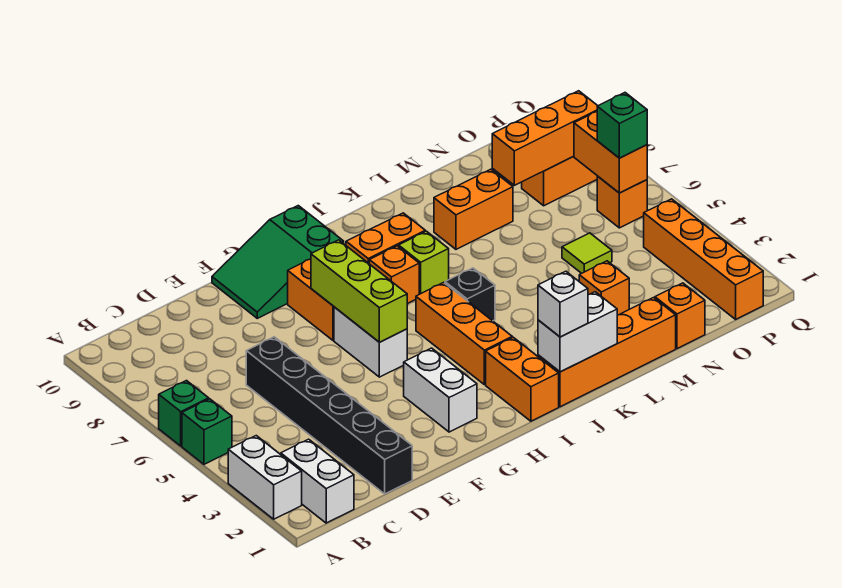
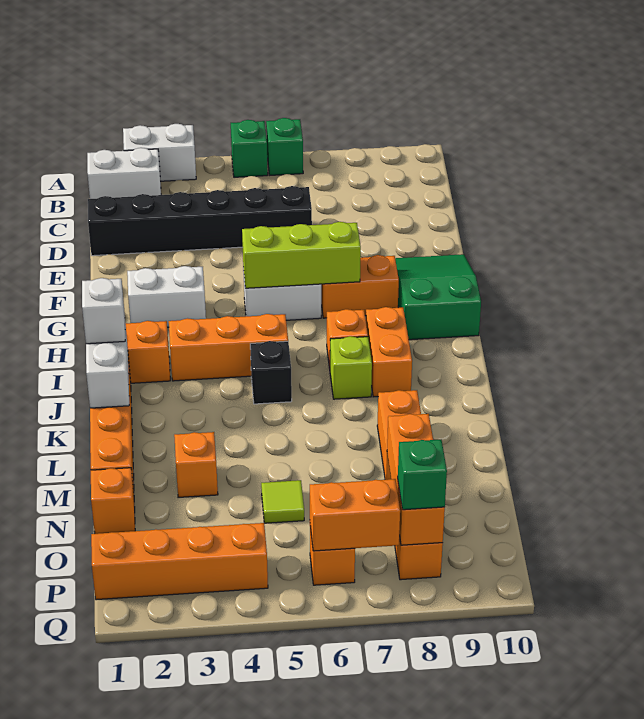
green brick P6 level 3 -> green brick P8 level 3

